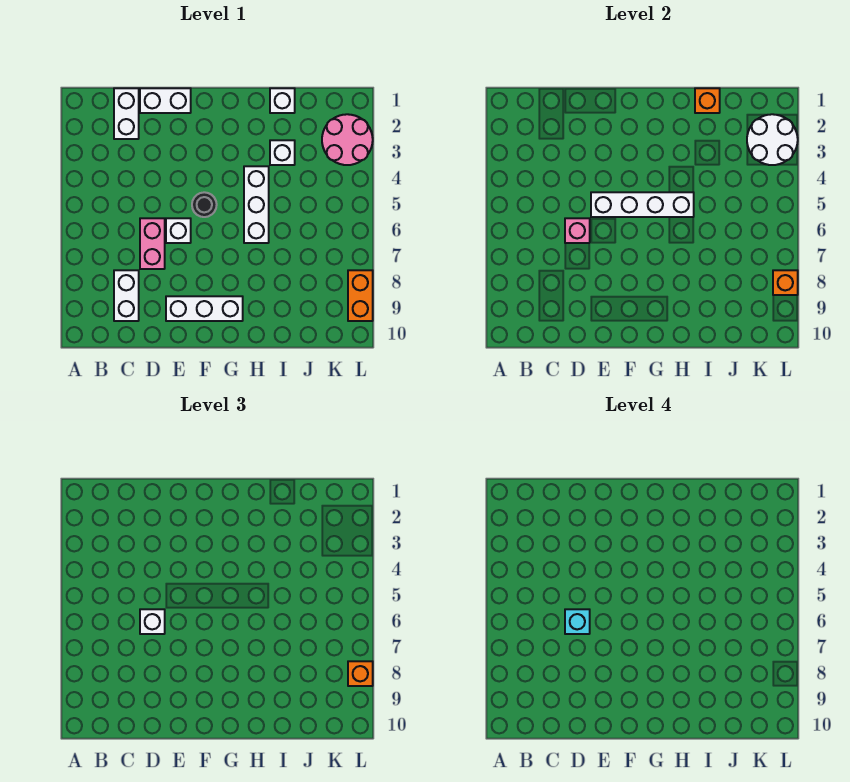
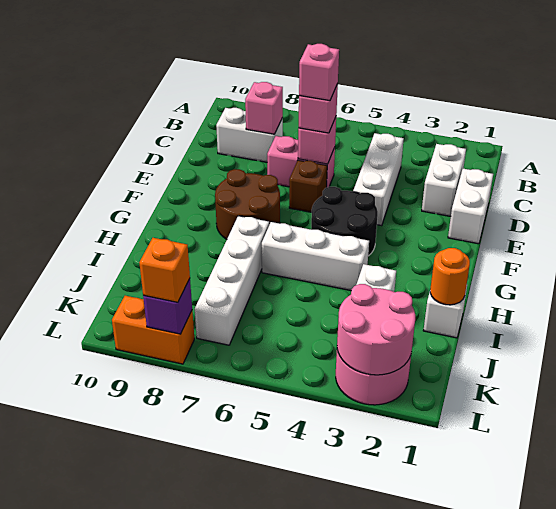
white brick C1:C2 level 1 -> white brick C2:D2 level 1
none -> pink brick C8 level 2
white brick D6 level 3 -> pink brick D6 level 3
cyan brick D6 level 4 -> pink brick D6 level 4
white brick E5:H5 level 2 -> white brick H7:K7 level 1
white brick E6 level 1 -> brown brick E6 level 1
white brick E9:G9 level 1 -> white brick C4:E4 level 1
black round brick F5 level 1 -> black round brick F4:G5 level 1
none -> brown round brick F7:G8 level 1
orange brick I1 level 2 -> orange round brick I1 level 2
white round brick K2:L3 level 2 -> pink round brick K2:L3 level 2
orange brick L8 level 2 -> purple brick L8 level 2

